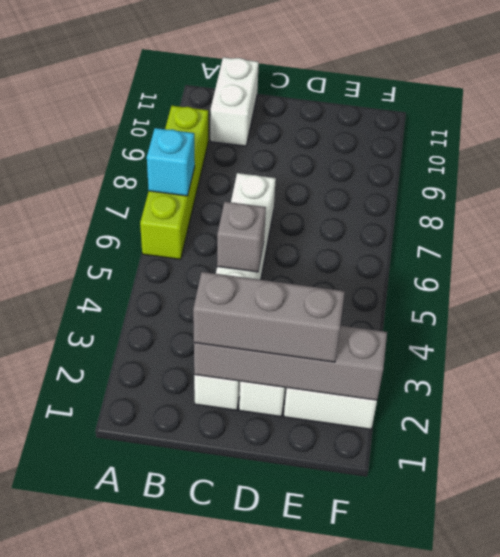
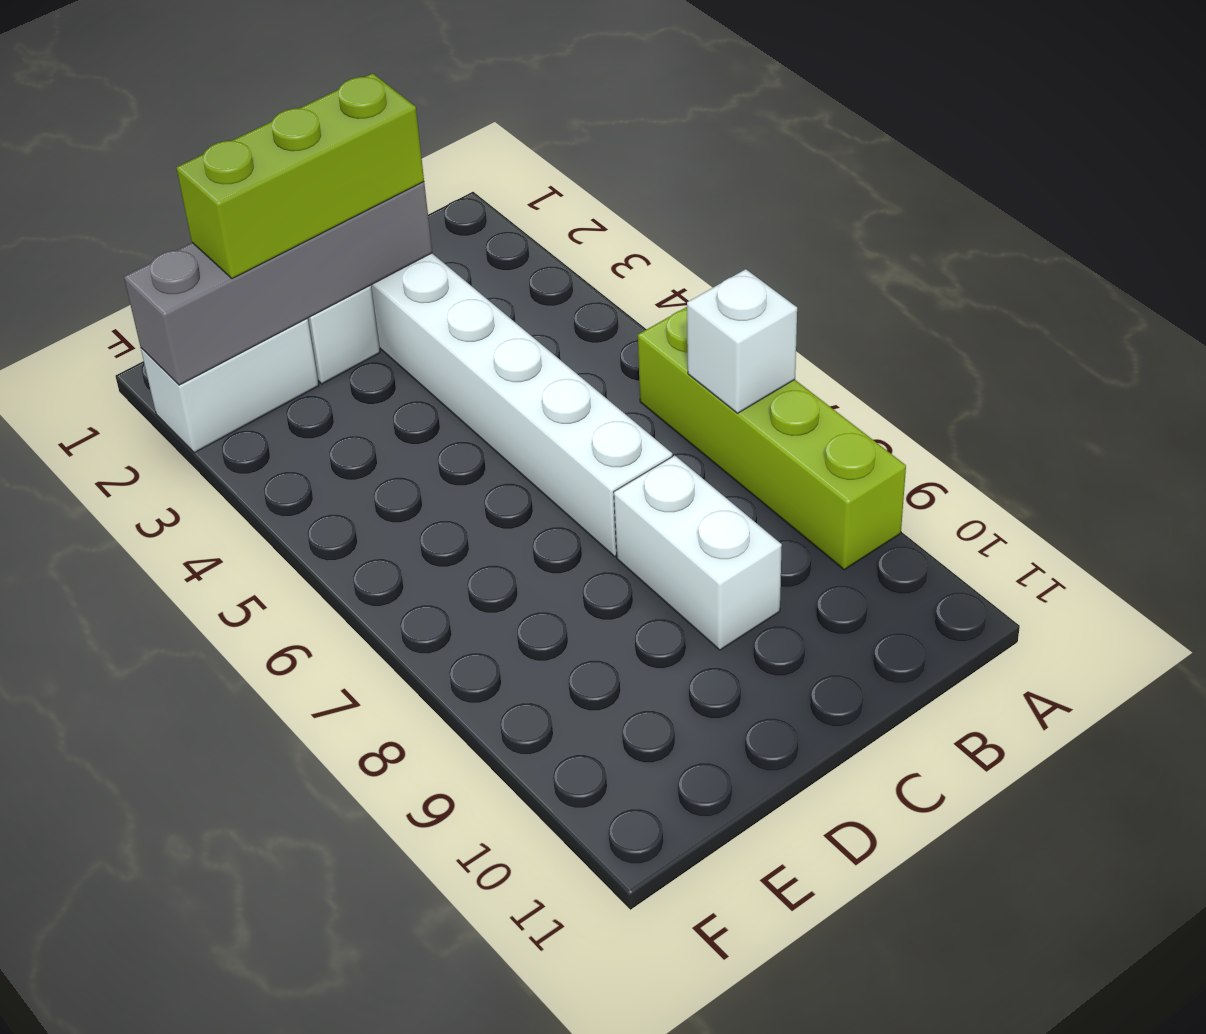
cyan brick A7 level 2 -> white brick A7 level 2
white brick B10:B11 level 1 -> white brick C8:C9 level 1
grey brick C2:E2 level 3 -> lime brick C2:E2 level 3
grey brick C5 level 2 -> none

